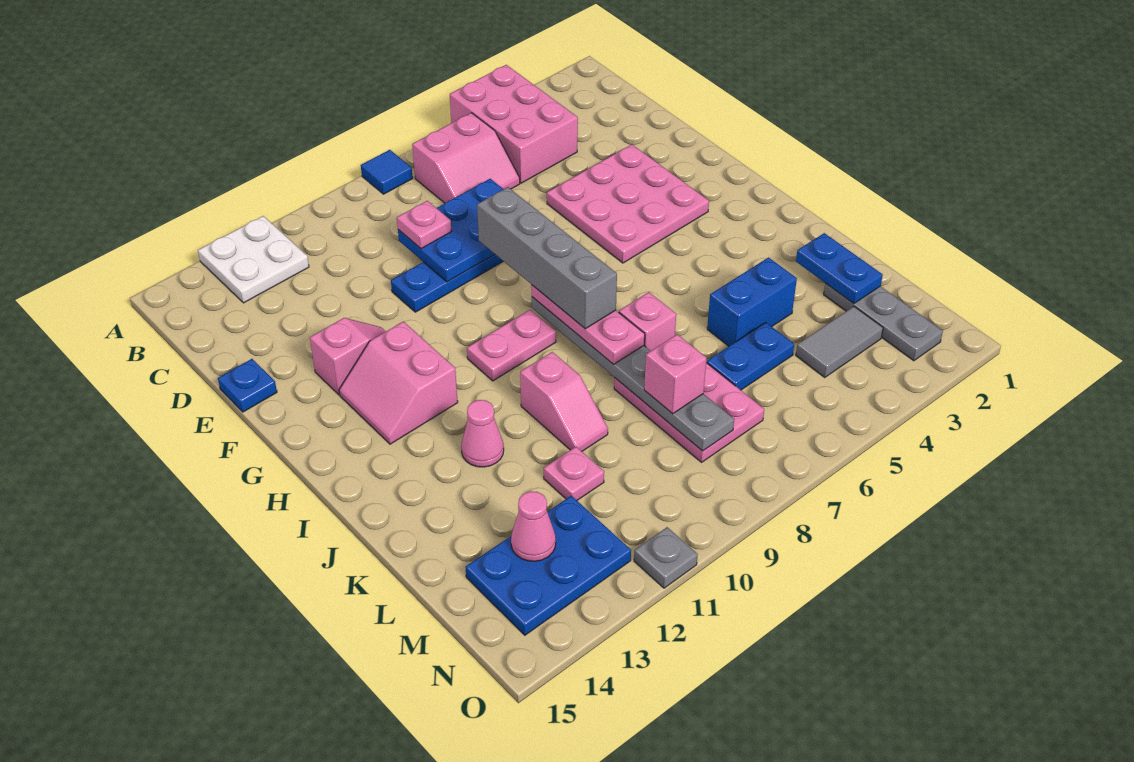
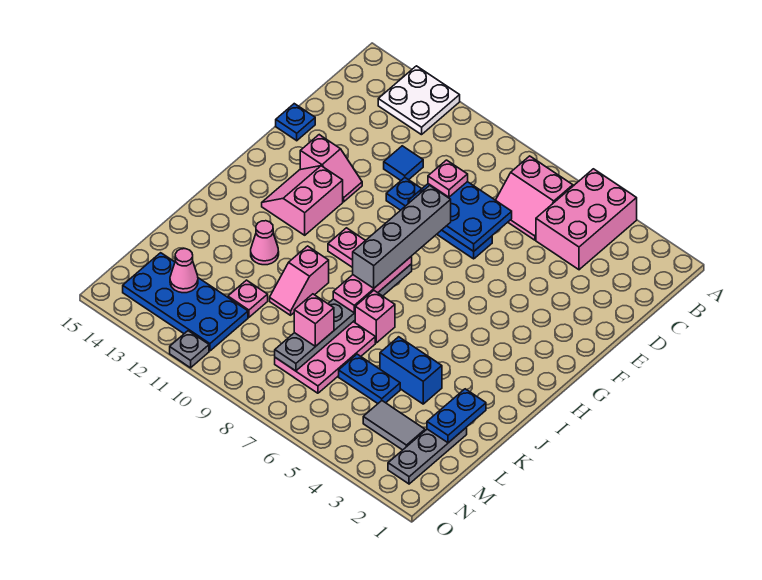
blue tile A8 level 1 -> blue tile D11 level 1
pink plate E3:G5 level 1 -> none
blue plate M12:N14 level 1 -> blue plate M11:N14 level 1

